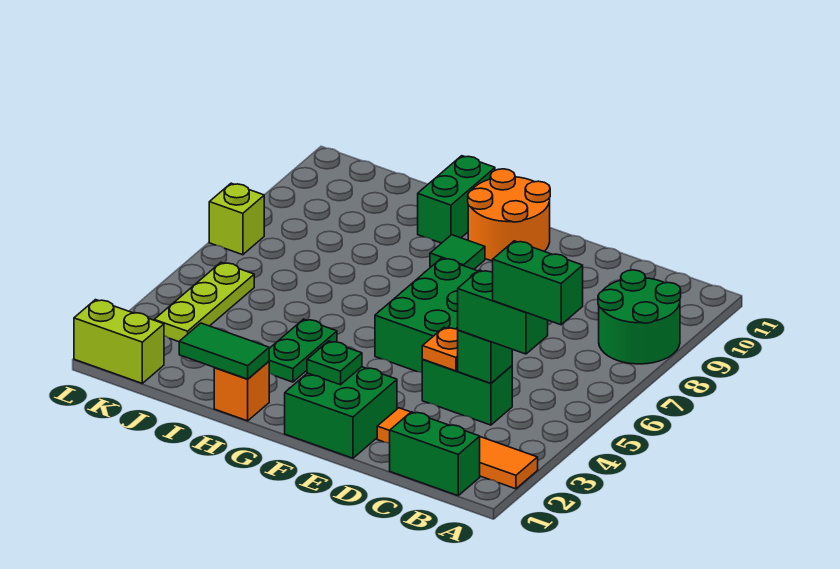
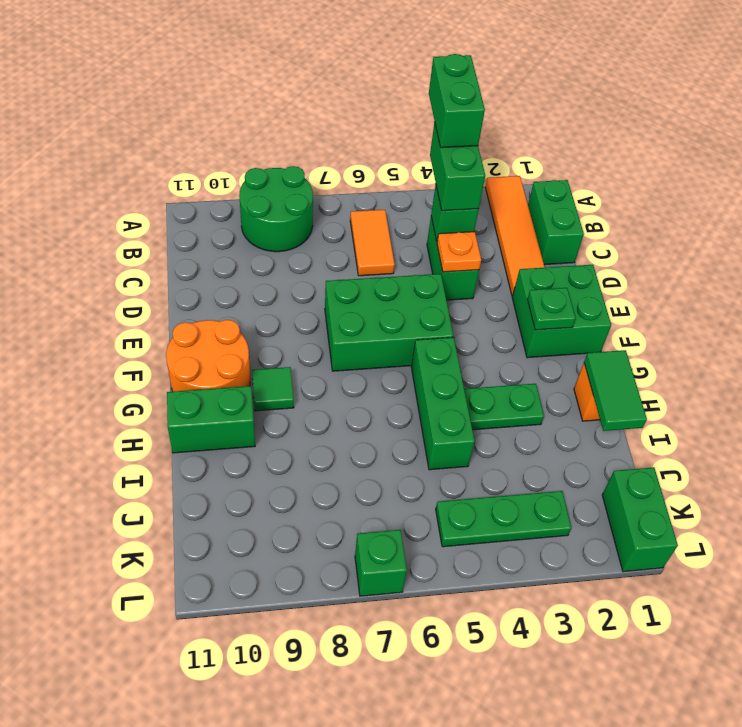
none -> orange tile B6:C6 level 1
none -> green brick G5:I5 level 1
lime brick K1:L1 level 1 -> green brick K1:L1 level 1
lime plate K3:K5 level 1 -> green plate K3:K5 level 1
lime brick L7 level 1 -> green brick L7 level 1

